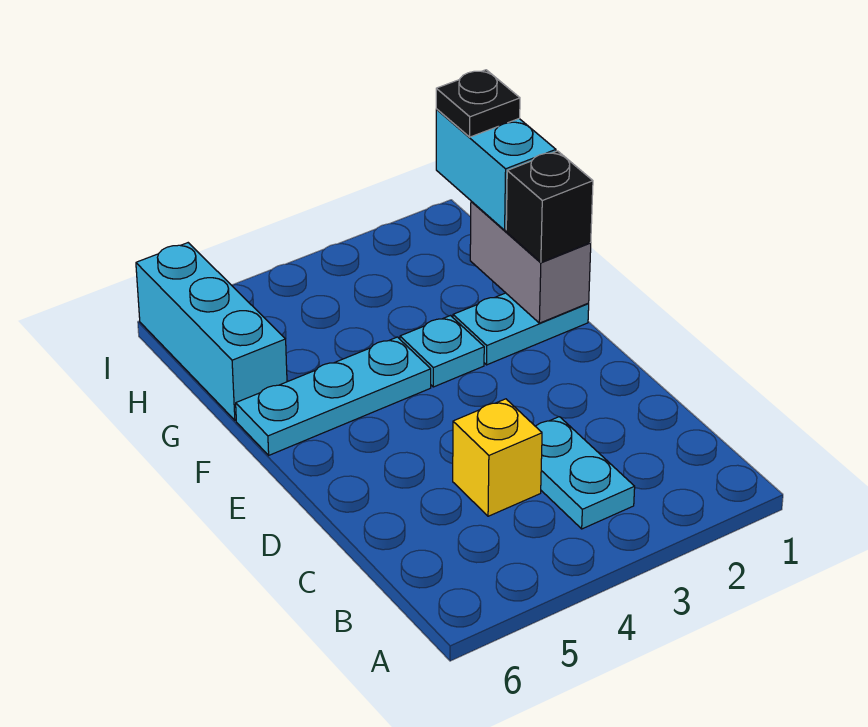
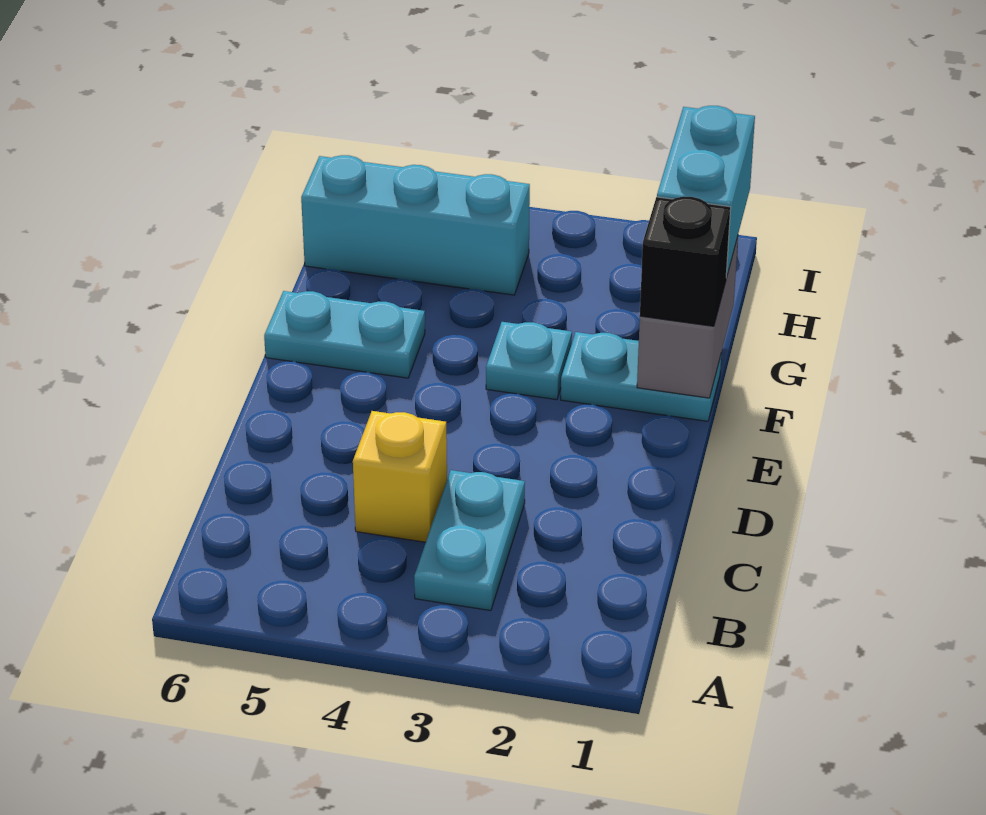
cyan plate F4:F6 level 1 -> cyan plate F5:F6 level 1
cyan brick G6:I6 level 1 -> cyan brick H4:H6 level 1
black plate H1 level 4 -> none

